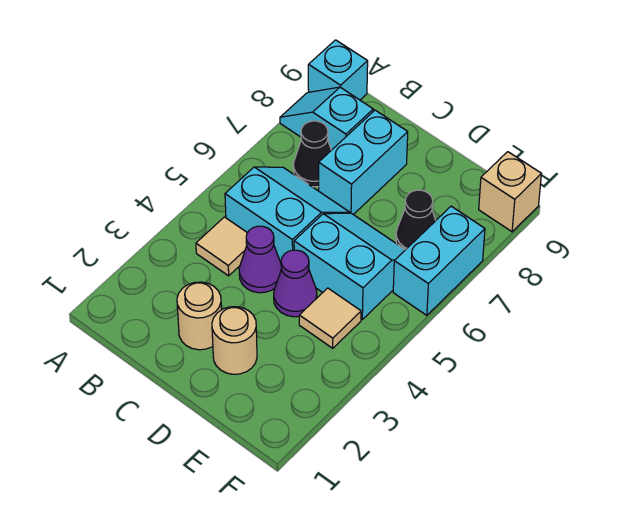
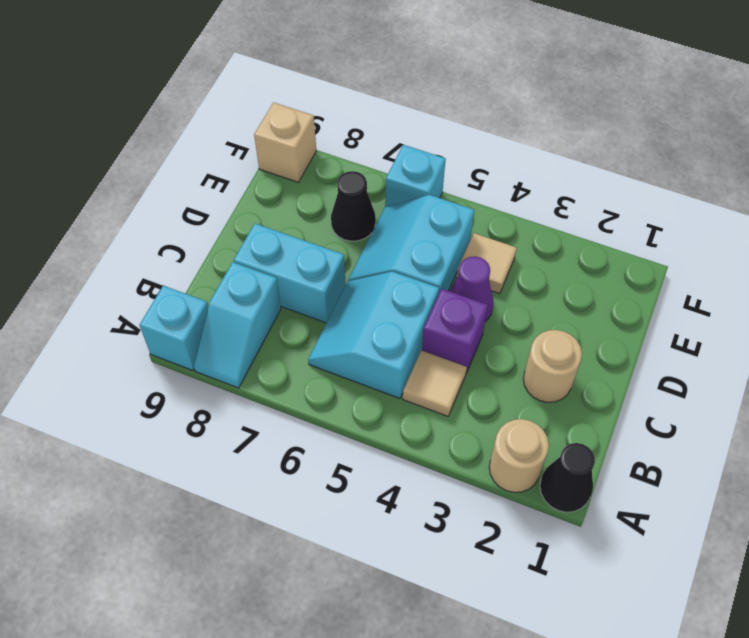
black cone B7 level 1 -> black cone A1 level 1
purple cone C4 level 1 -> purple brick C4 level 1
tan round brick D2 level 1 -> tan round brick A2 level 1
cyan brick F6:F7 level 1 -> cyan brick F6 level 1

